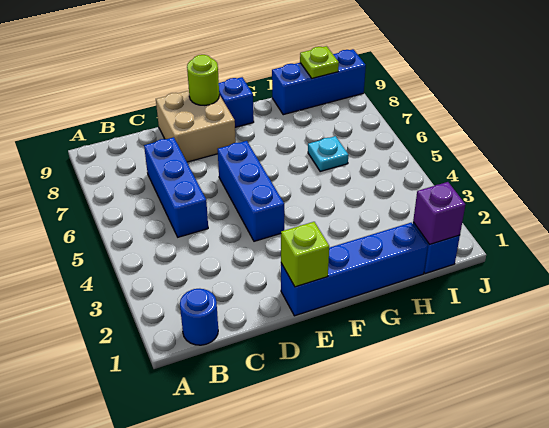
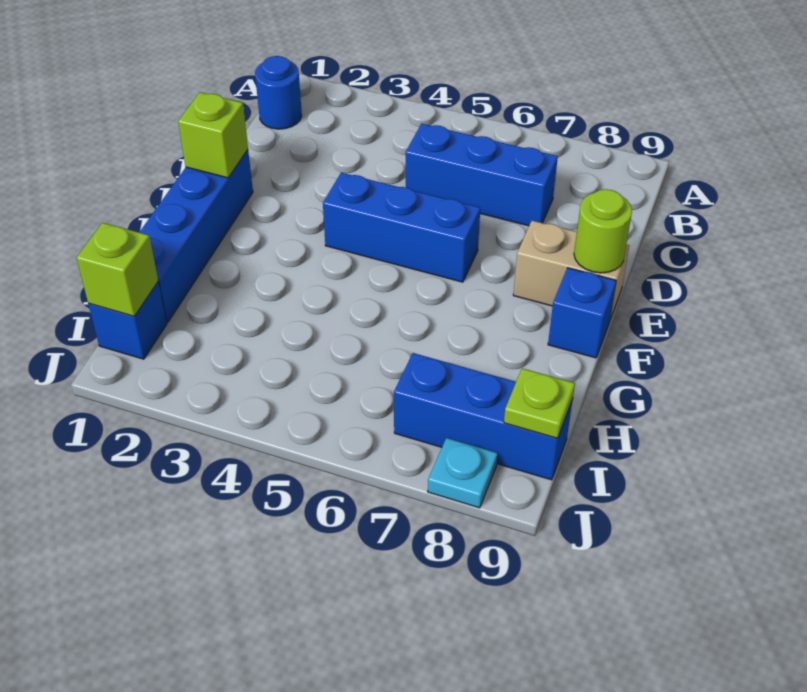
tan brick D8:E9 level 1 -> tan brick E8:E9 level 1
cyan plate H6 level 1 -> cyan plate J8 level 1
blue brick H9:J9 level 1 -> blue brick I7:I9 level 1
purple brick I1 level 2 -> lime brick I1 level 2

